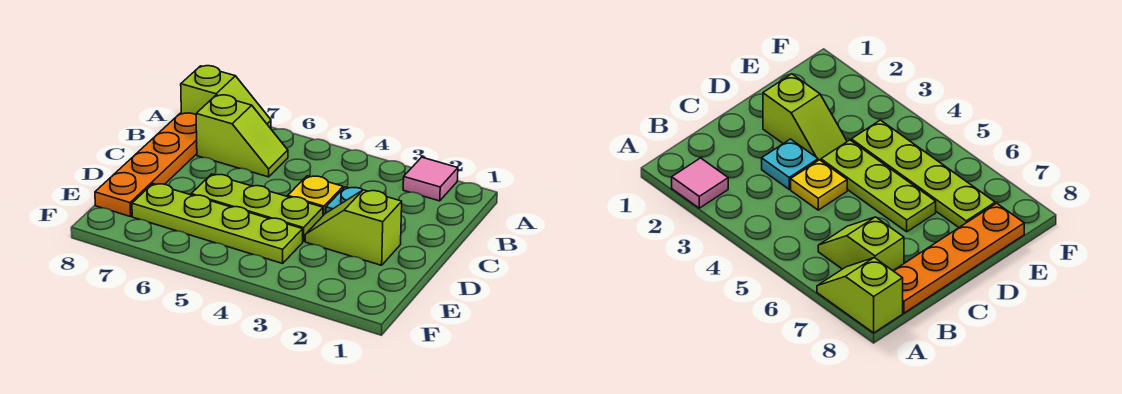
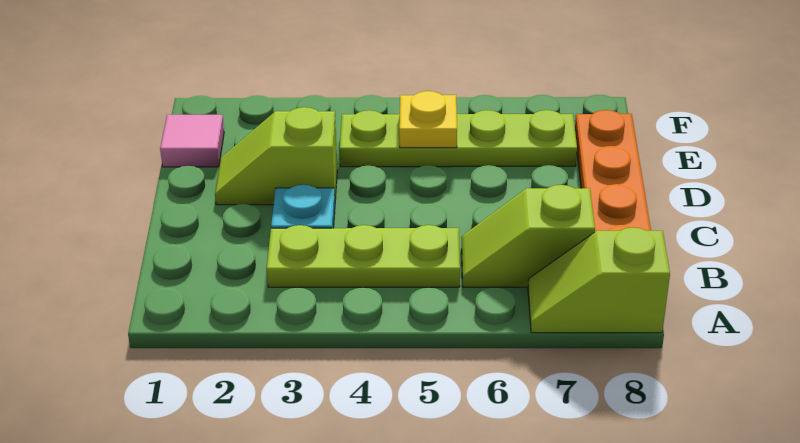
pink tile A2 level 1 -> pink tile E1 level 1
yellow plate C4 level 1 -> yellow plate E5 level 2
lime slope D2:D3 level 1 top 2 -> lime slope D2:D3 level 1 top 3
lime plate D4:D6 level 1 -> lime plate B3:B5 level 1

